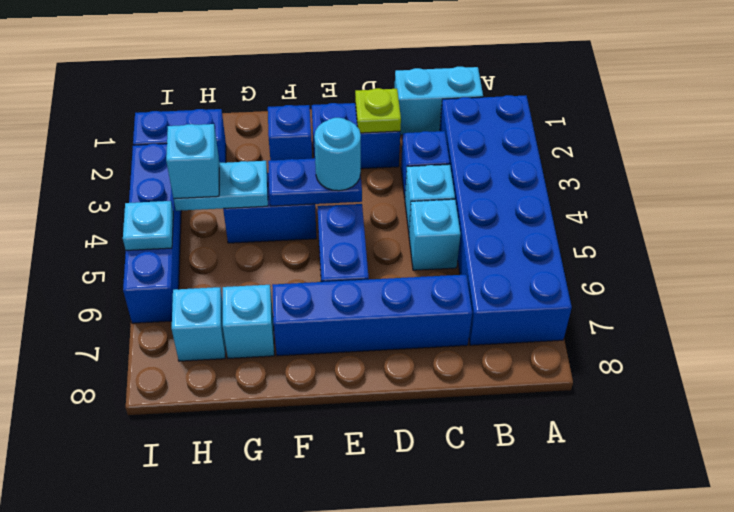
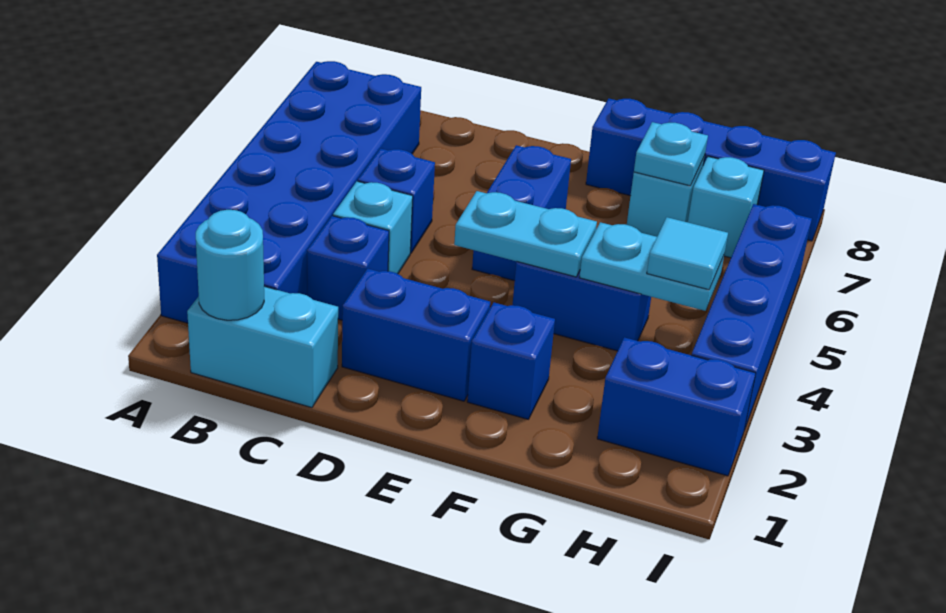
cyan brick C5 level 1 -> blue brick C5 level 1
blue brick C7:F7 level 1 -> blue brick F8:I8 level 1
lime plate D2 level 2 -> none
blue plate E4:F4 level 2 -> cyan plate E4:F4 level 2
cyan round brick E4 level 3 -> cyan round brick B1 level 2
cyan brick H4 level 3 -> cyan tile H4 level 3
cyan plate I5 level 2 -> cyan plate G7 level 2

